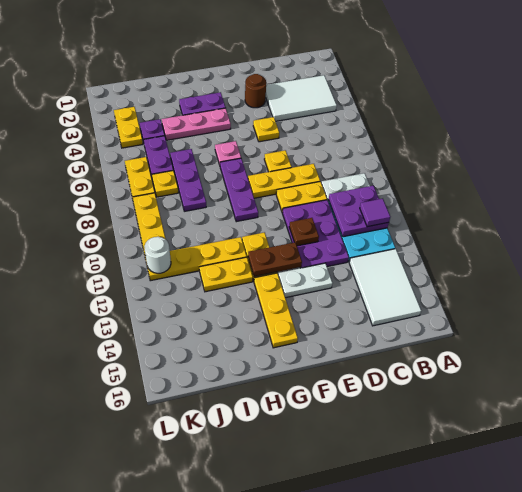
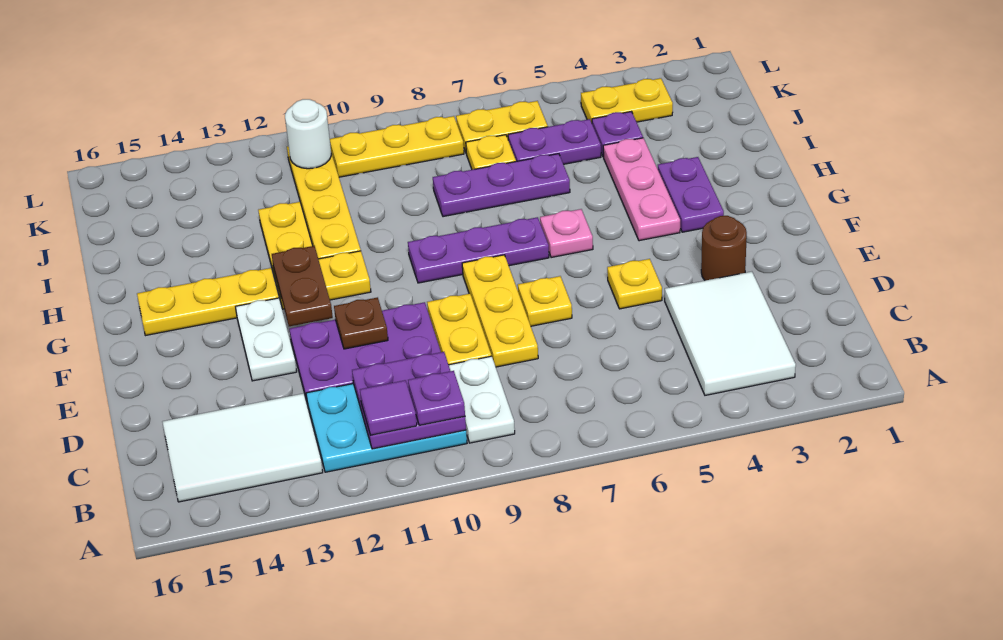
none -> purple plate B10 level 3

